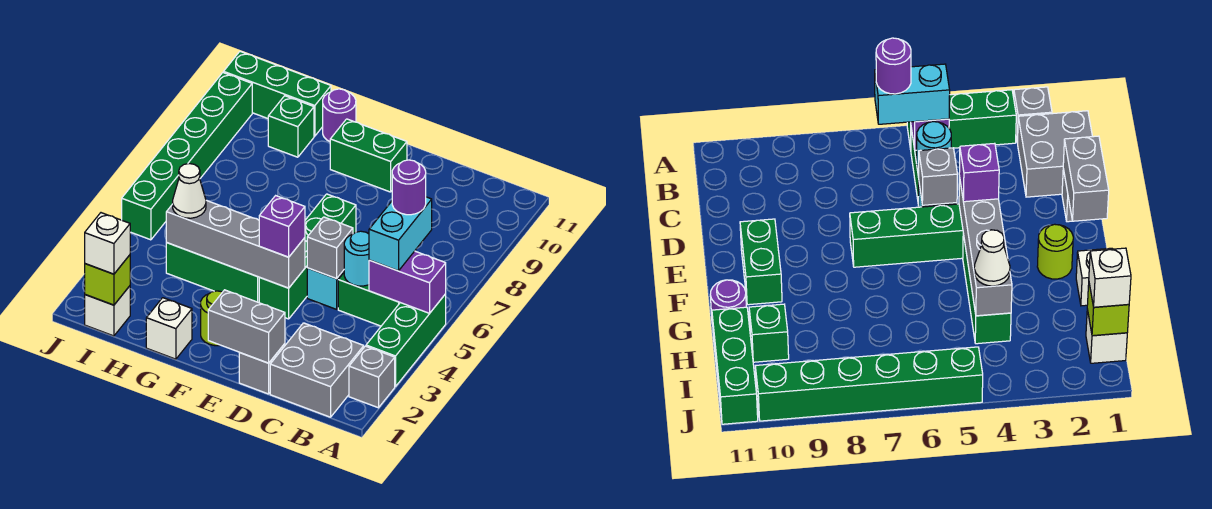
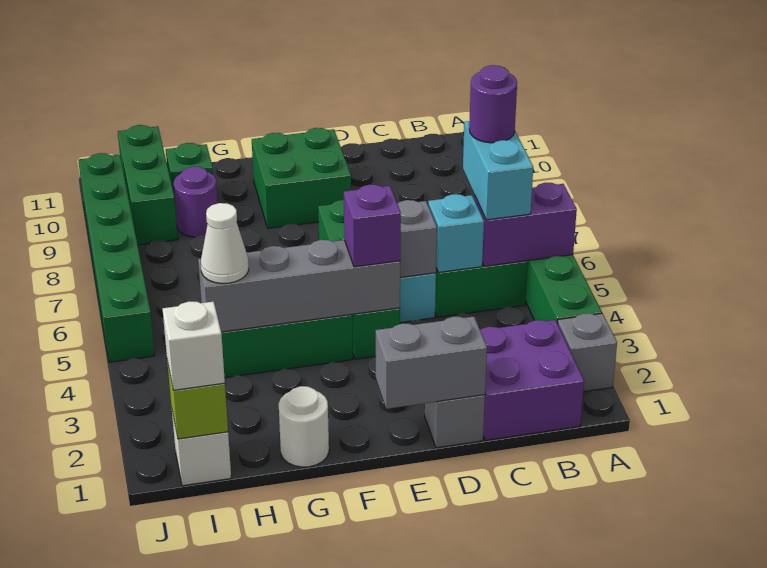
grey brick B1:C2 level 1 -> purple brick B1:C2 level 1
cyan round brick C5 level 2 -> cyan brick C5 level 2
green brick E10:F10 level 1 -> green brick E9:F10 level 1
lime round brick F2 level 1 -> none
white brick G1 level 1 -> white round brick G1 level 1
purple round brick G11 level 1 -> purple round brick H9 level 1
green brick H11:J11 level 1 -> green brick I9:I11 level 1

